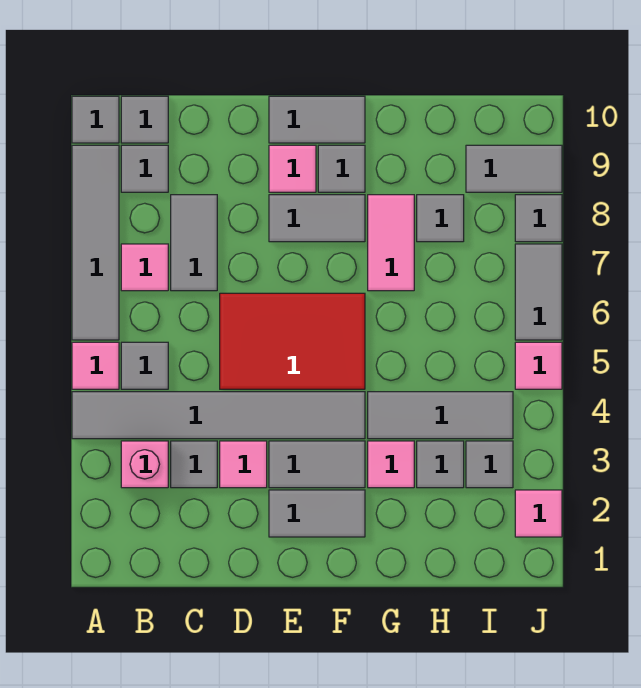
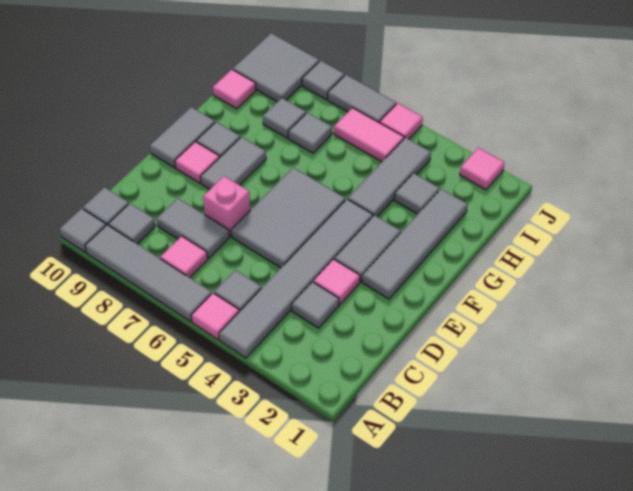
pink brick B3 level 1 -> pink brick D7 level 1
red tile D5:F6 level 1 -> grey tile D5:F6 level 1
grey tile E2:F2 level 1 -> grey tile E2:H2 level 1
pink tile G3 level 1 -> pink tile H10 level 1
pink tile G7:G8 level 1 -> pink tile I5:I6 level 1
grey tile I3 level 1 -> grey tile H7 level 1
grey tile I9:J9 level 1 -> grey tile I9:J10 level 1

